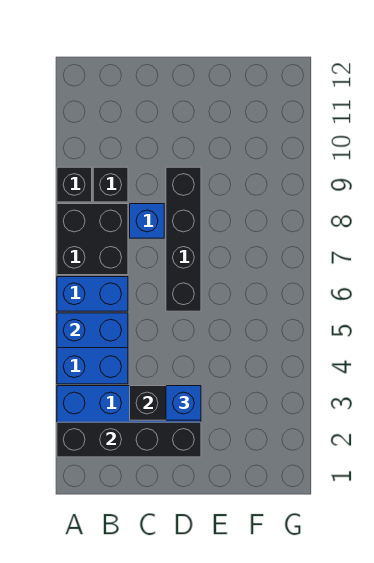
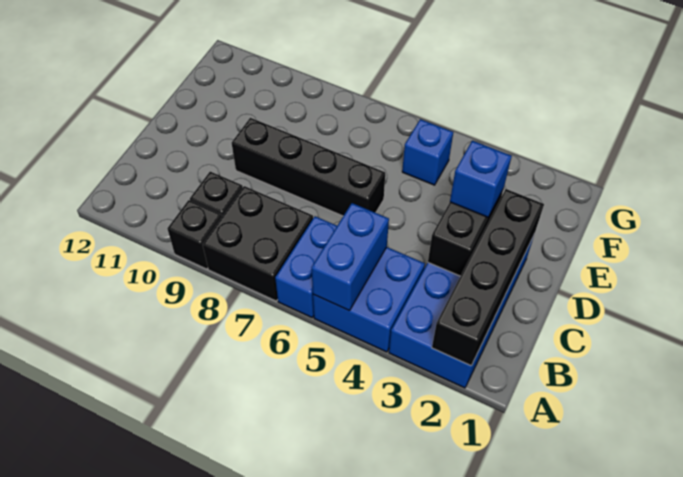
blue brick C8 level 1 -> blue brick F5 level 1

